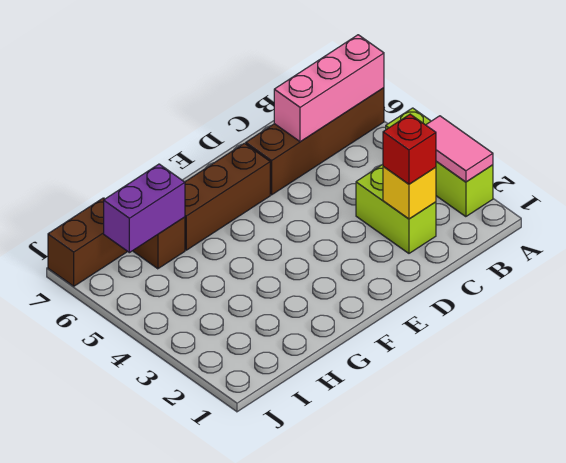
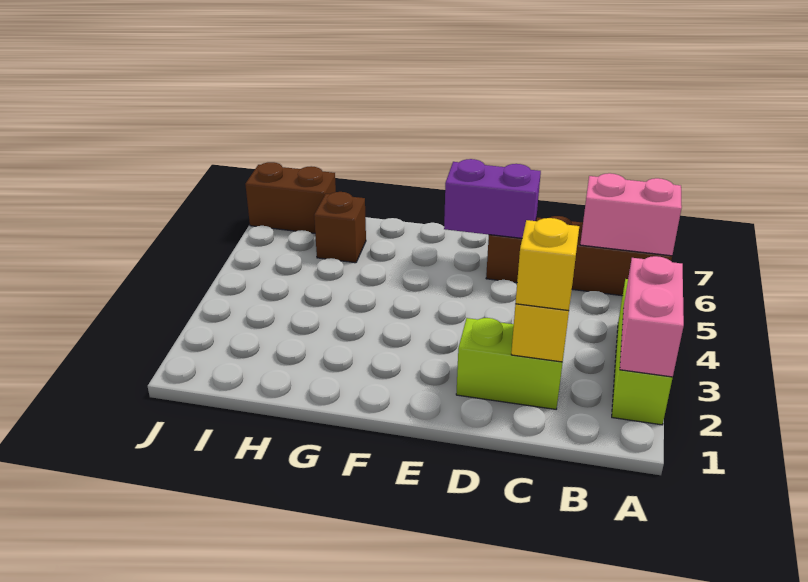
pink tile A2:A3 level 2 -> pink brick A2:A3 level 2
pink brick A6:C6 level 2 -> pink brick A6:B6 level 2
lime brick C2:C3 level 1 -> lime brick C2:D2 level 1
red brick C2 level 3 -> yellow brick C2 level 3
brown brick E6:G6 level 1 -> none
purple brick H6:I6 level 2 -> purple brick D6:E6 level 2

